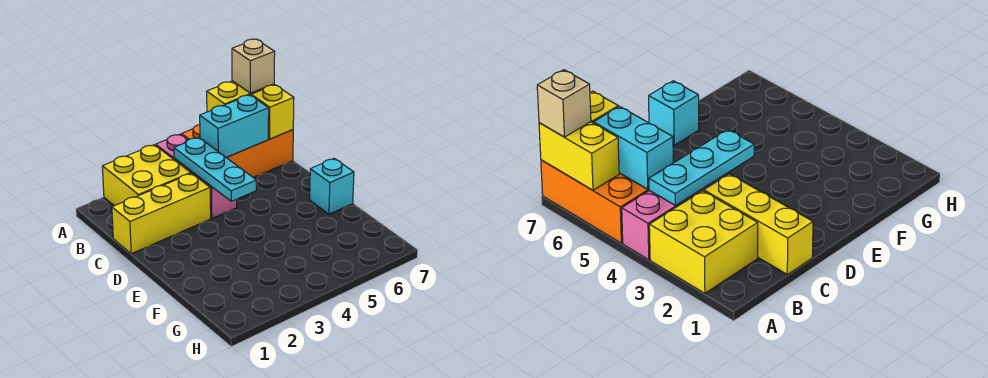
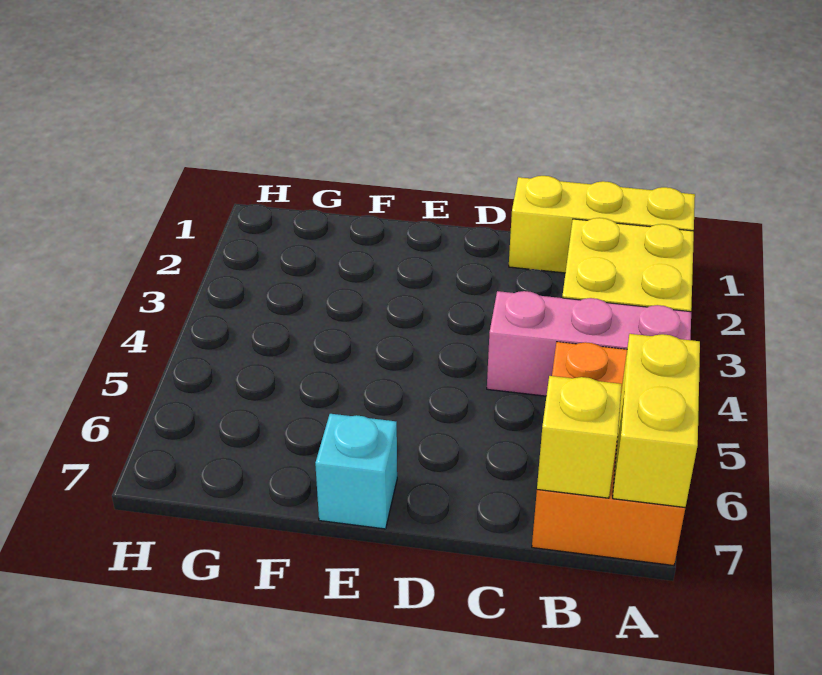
tan brick A7 level 3 -> none
cyan plate B4:D4 level 2 -> none
cyan brick B5:B6 level 2 -> none
yellow brick C1:C3 level 1 -> yellow brick A1:C1 level 1

